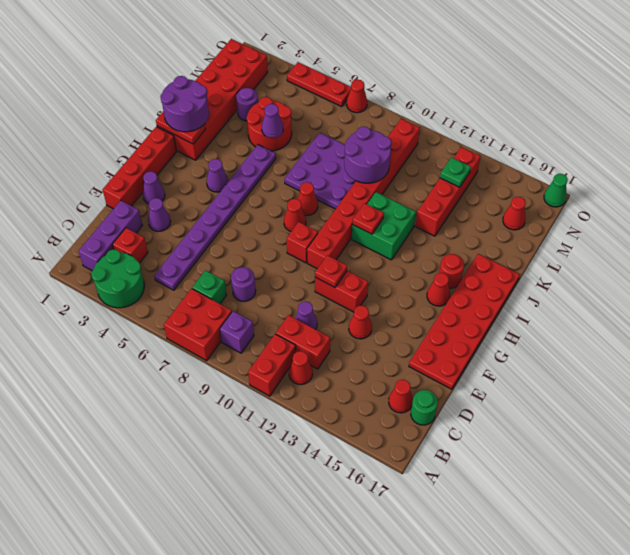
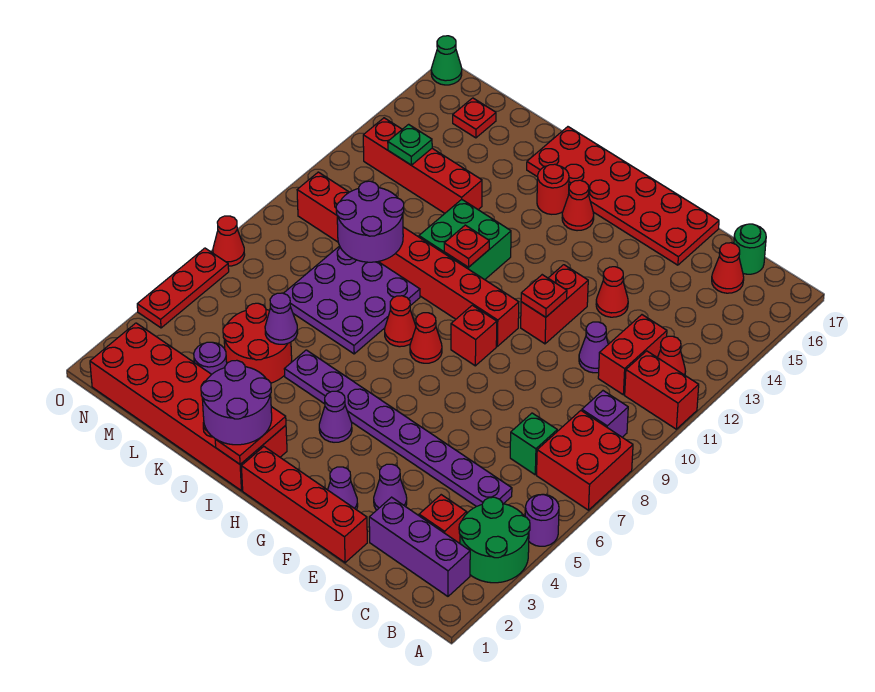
purple round brick D8 level 1 -> purple round brick A5 level 1
red cone M16 level 1 -> red plate M16 level 1

